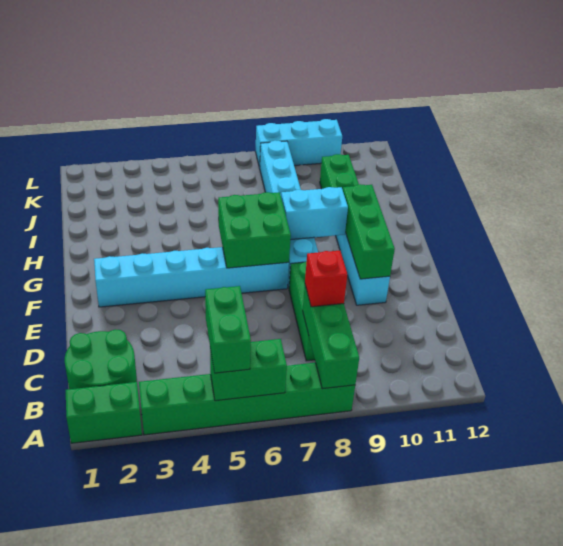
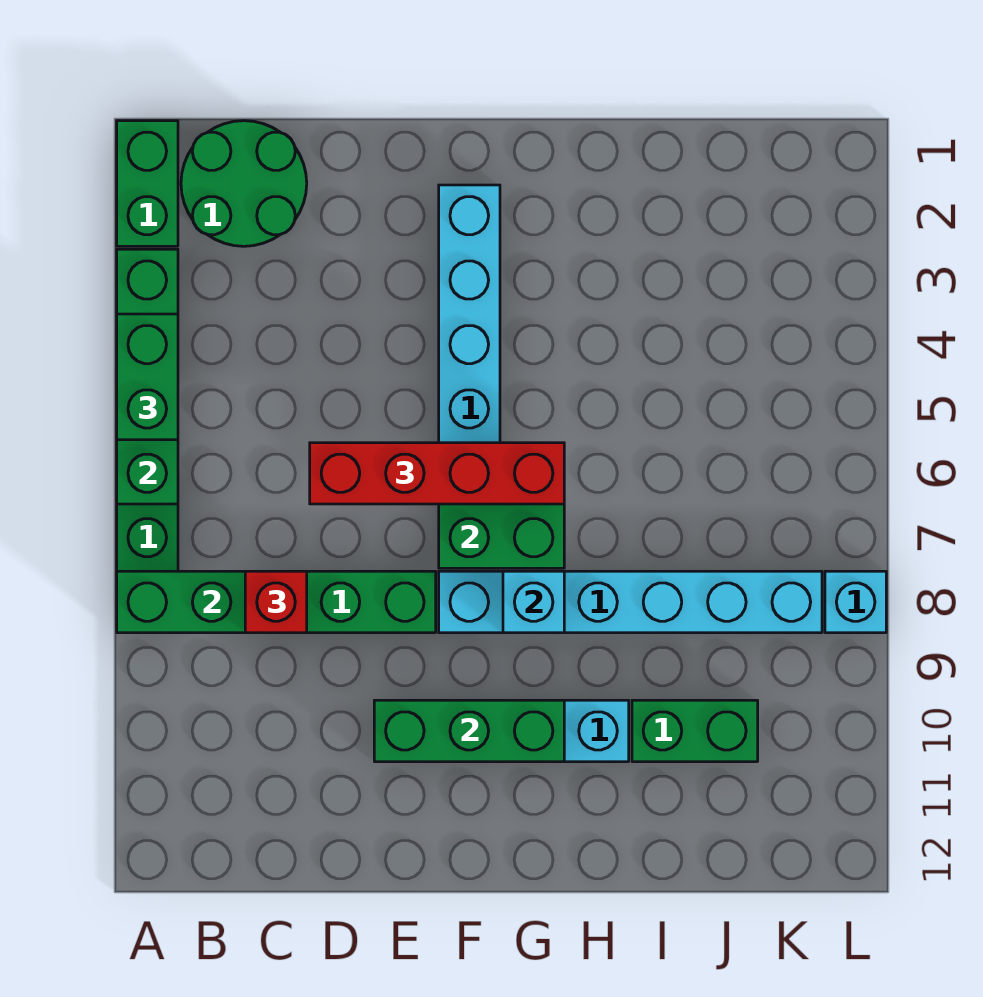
green brick A5:B5 level 3 -> green brick A4:A5 level 3
none -> red brick D6:G6 level 3
cyan brick G8:G9 level 2 -> cyan brick G8 level 2
cyan brick L8:L10 level 1 -> cyan brick L8 level 1

